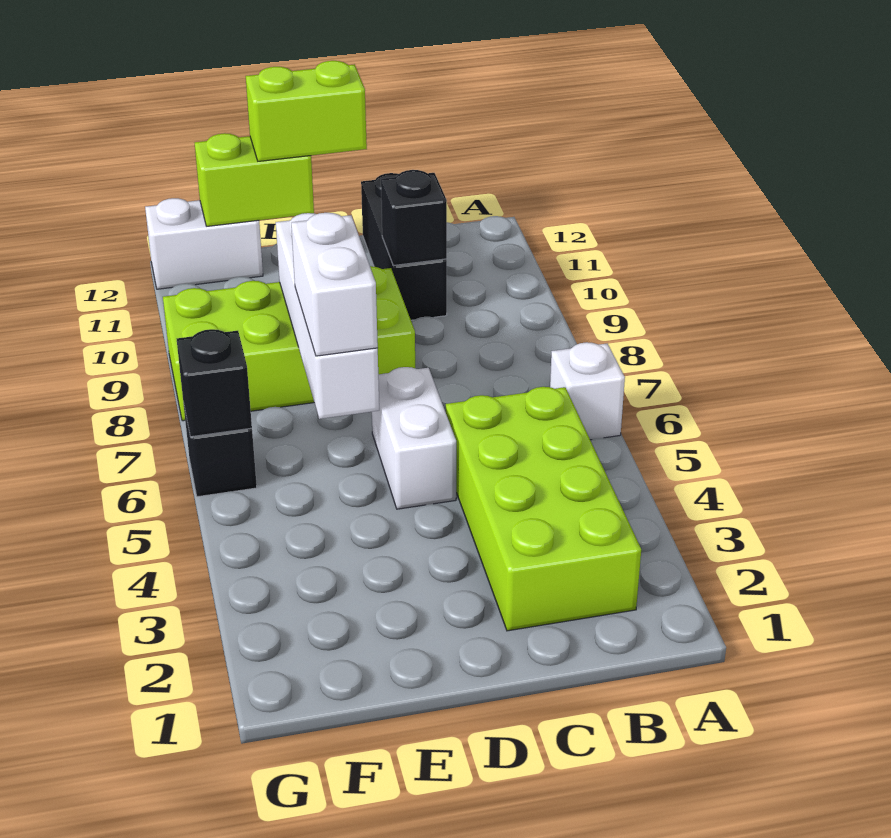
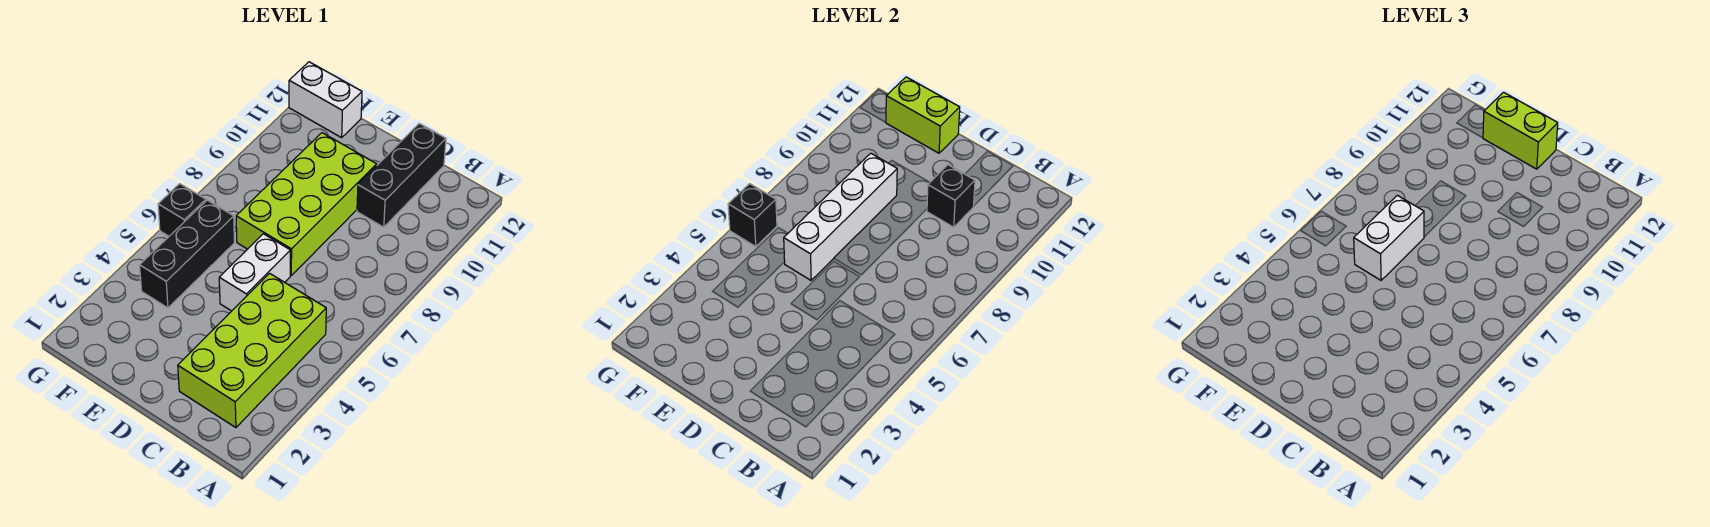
white brick A6 level 1 -> none
lime brick D8:G9 level 1 -> lime brick D7:E10 level 1
none -> black brick F4:F6 level 1

